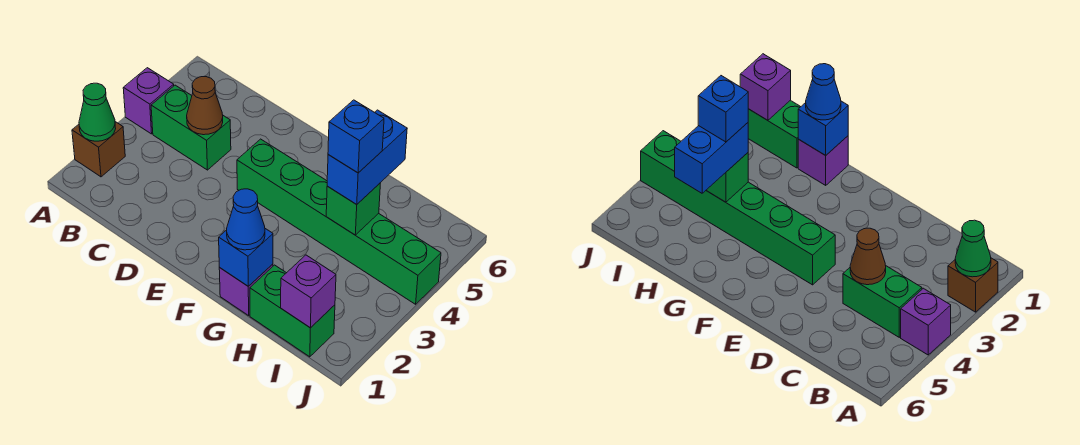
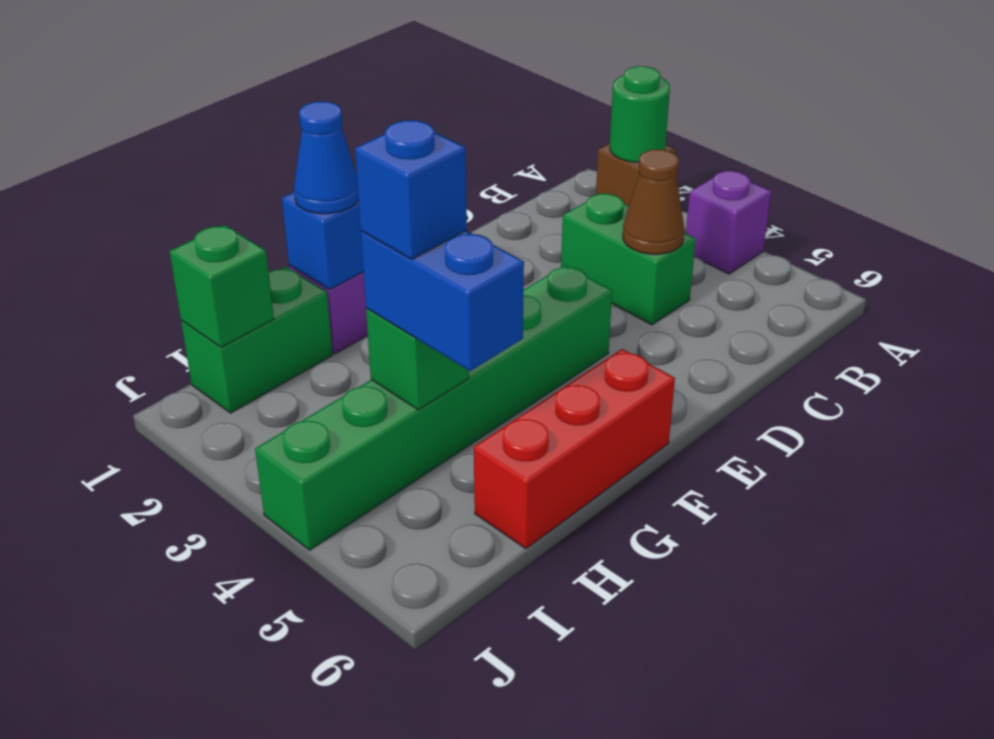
green cone A2 level 2 -> green round brick A2 level 2
green brick B4:C4 level 1 -> green brick C3:C4 level 1
none -> red brick F6:H6 level 1
purple brick I1 level 2 -> green brick I1 level 2

